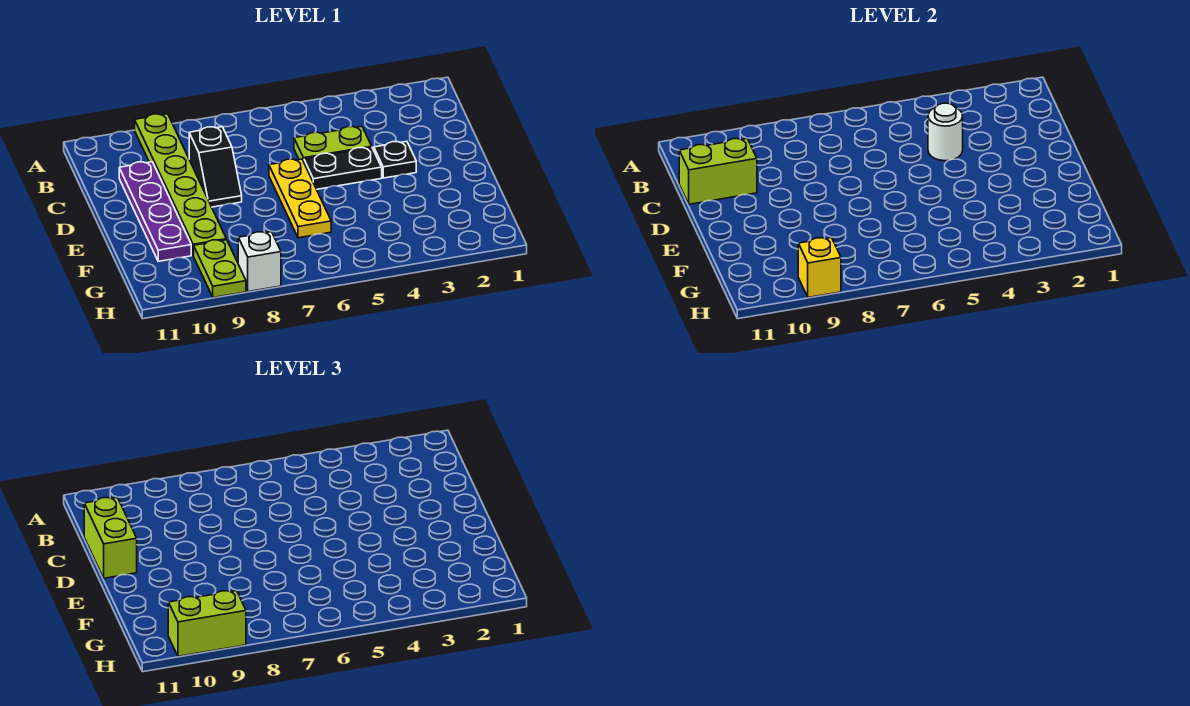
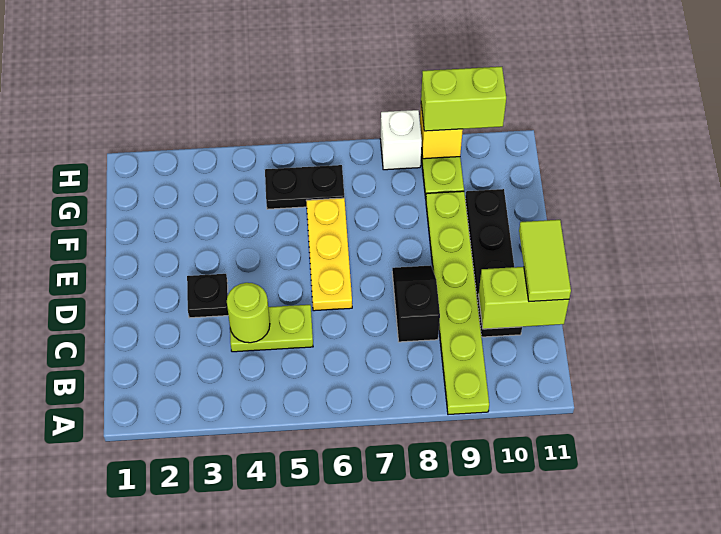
white round brick C4 level 2 -> lime round brick C4 level 2
purple plate C10:F10 level 1 -> black plate C10:F10 level 1
lime brick C11:D11 level 3 -> lime tile C11:D11 level 3
black plate D4:D5 level 1 -> black plate G5:G6 level 1

